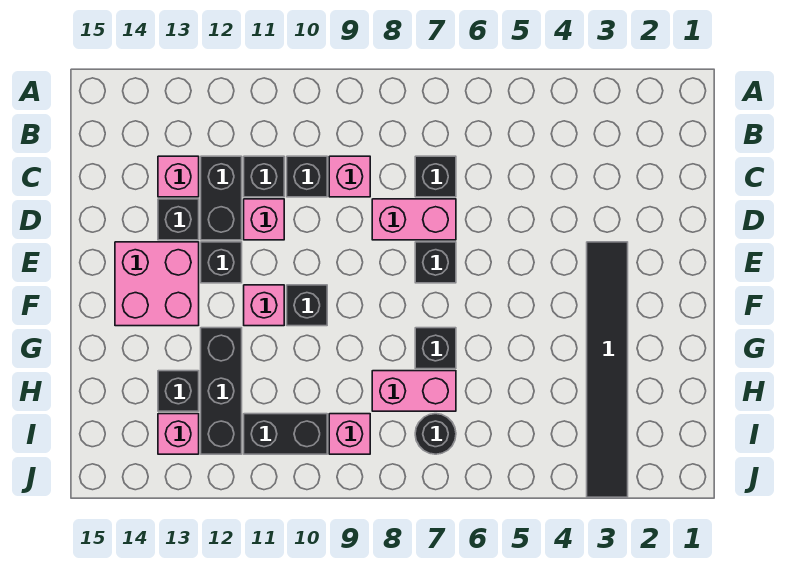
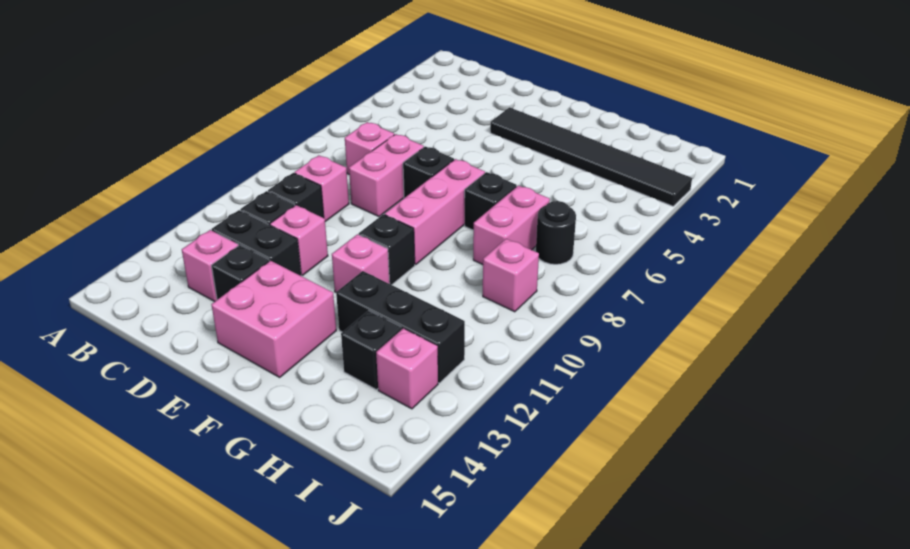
black brick C7 level 1 -> pink brick C7 level 1
black brick E12 level 1 -> none
none -> pink brick F7:F9 level 1
black brick I10:I11 level 1 -> none

